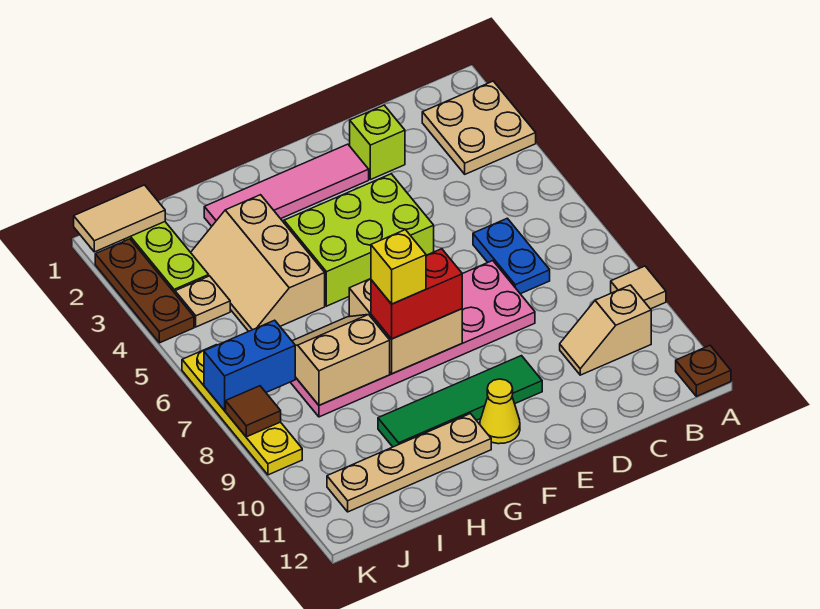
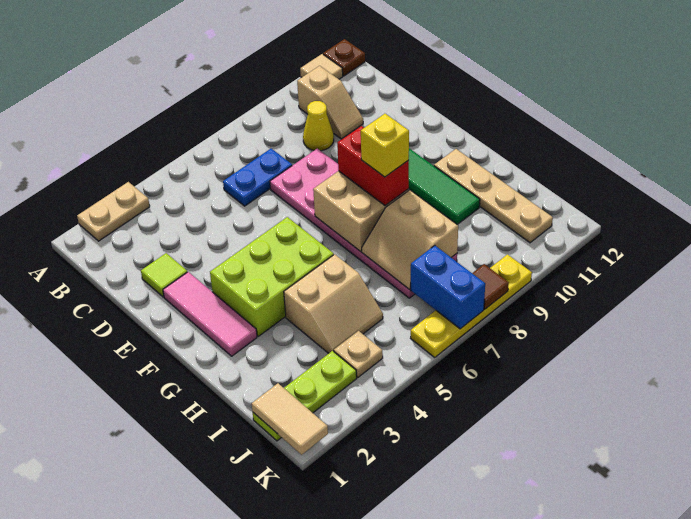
tan plate A2:B3 level 1 -> tan plate A2:A3 level 1
tan tile A9 level 1 -> tan tile A11 level 1
lime brick D2 level 1 -> lime tile D2 level 1
pink tile E2:H2 level 1 -> pink tile E2:G2 level 1
lime brick E4:G5 level 1 -> lime brick F3:G5 level 1
yellow cone F11 level 1 -> yellow cone C9 level 1
tan slope H3:I5 level 1 top H -> tan slope H4:I5 level 1 top H
brown plate K2:K4 level 1 -> none

